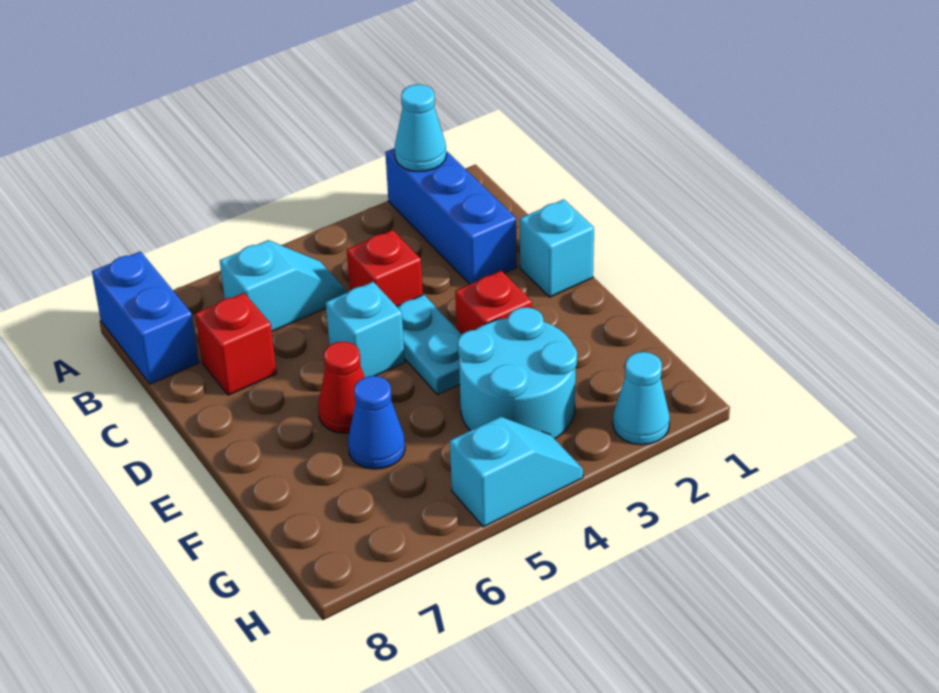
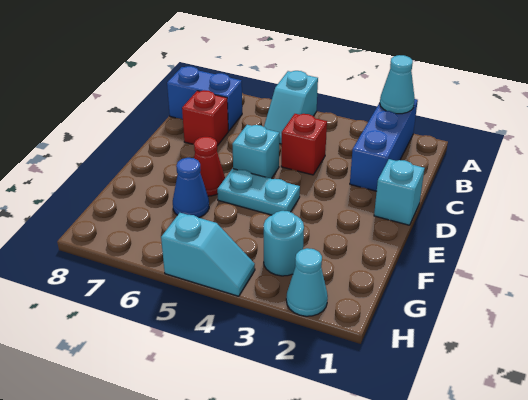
blue brick A8:B8 level 1 -> blue brick B7:B8 level 1
cyan slope B5:B6 level 1 top 6 -> cyan slope A5:B5 level 1 top A
cyan plate D4:E4 level 1 -> cyan plate E4:E5 level 1
red brick E3 level 1 -> none
cyan round brick F3:G4 level 1 -> cyan round brick G3 level 1

